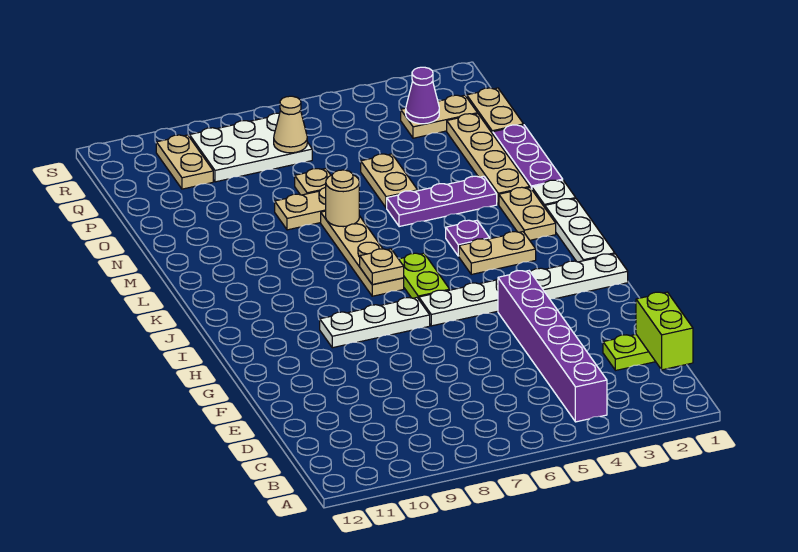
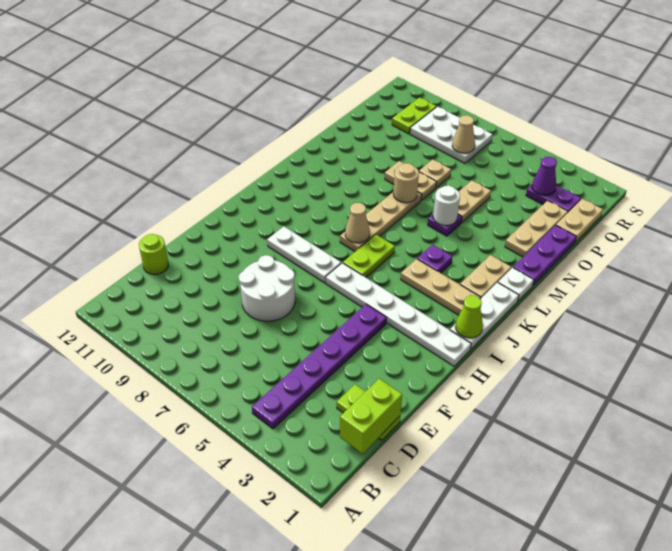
purple brick B4:G4 level 1 -> purple plate B4:G4 level 1
none -> lime round brick D12 level 1
none -> white round brick E7:F8 level 1
none -> lime cone I1 level 2
tan plate J3:J4 level 1 -> tan plate J2:J4 level 1
tan plate J7 level 2 -> tan cone J7 level 2
tan plate M2:P2 level 1 -> tan plate N2:P2 level 1
purple plate M3:M5 level 1 -> purple plate M5 level 1
none -> white round brick M5 level 2
tan plate Q2:Q3 level 1 -> purple plate Q2:Q3 level 1
tan plate Q10:R10 level 1 -> lime plate Q10:R10 level 1

